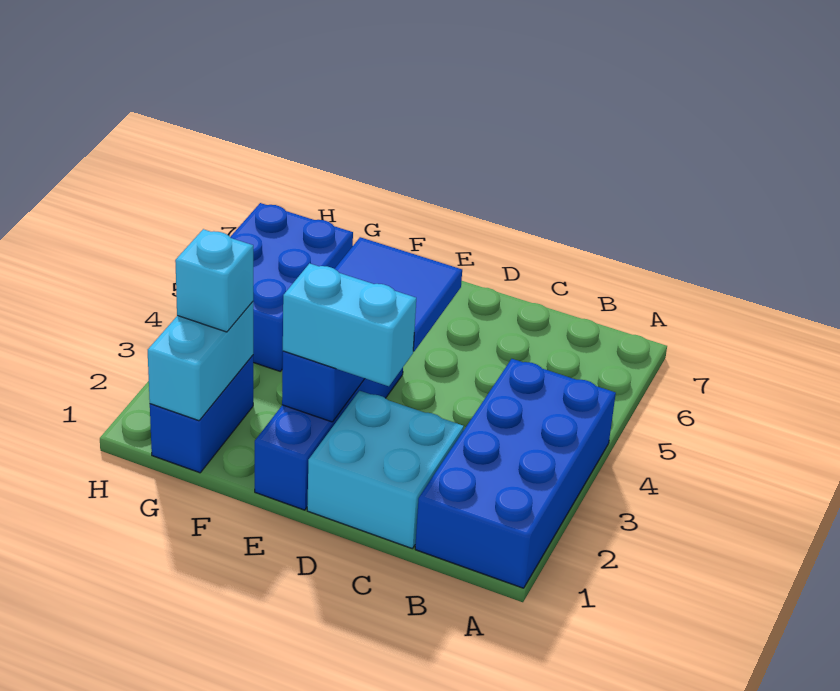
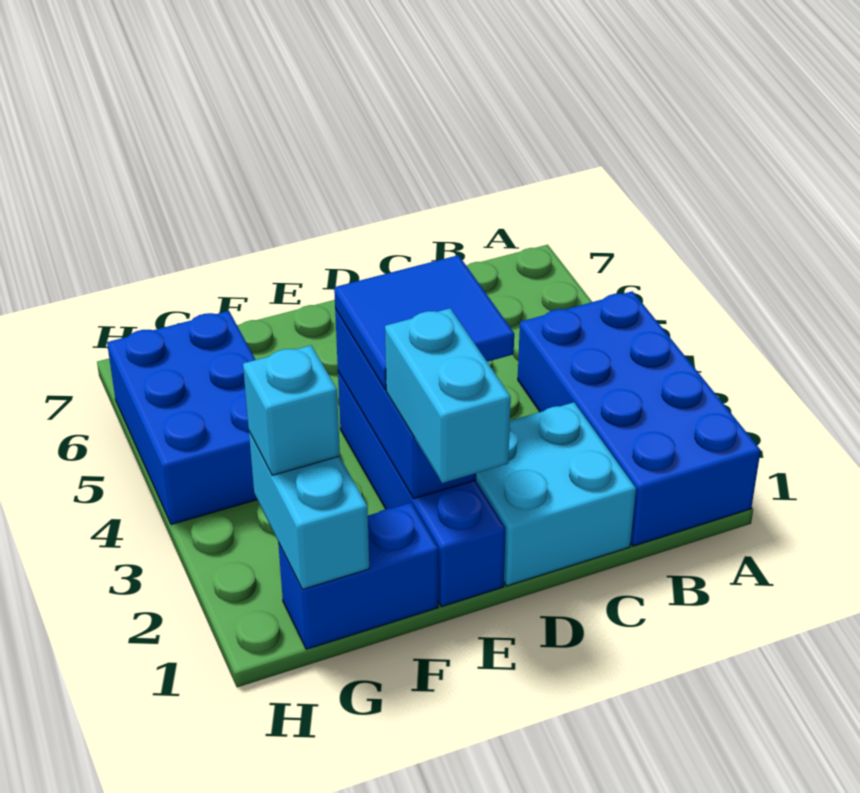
cyan brick D2:E2 level 3 -> cyan brick E1:E2 level 3
blue brick G1:G2 level 1 -> blue brick F1:G1 level 1

